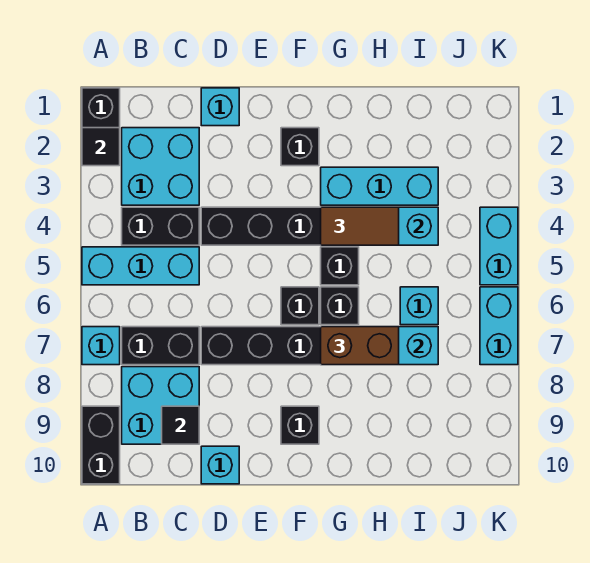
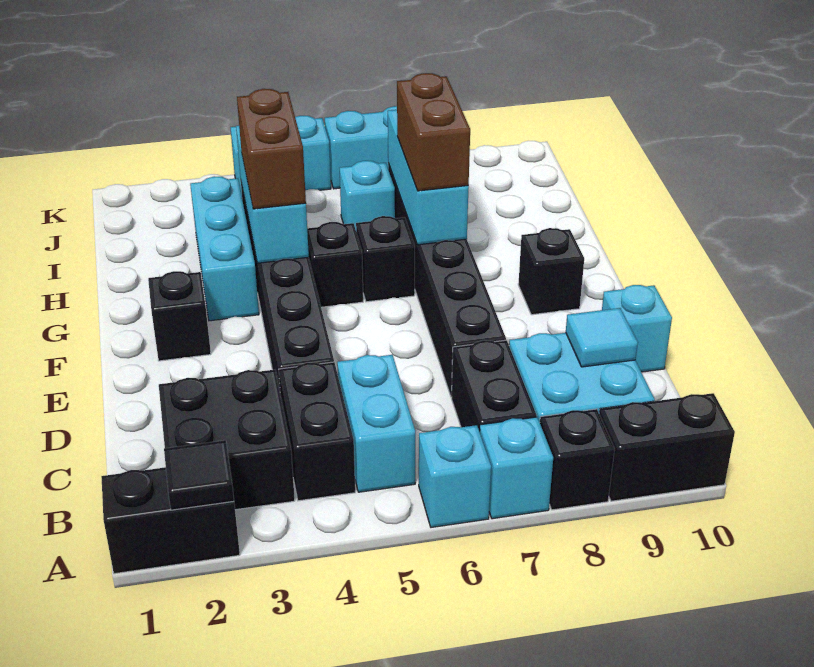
cyan brick A5:C5 level 1 -> cyan brick B5:C5 level 1
cyan brick B2:C3 level 1 -> black brick B2:C3 level 1
black tile C9 level 2 -> cyan tile C9 level 2
cyan brick D1 level 1 -> cyan brick A6 level 1
black brick F6 level 1 -> black brick A8 level 1
brown tile G4:H4 level 3 -> brown brick G4:H4 level 3

